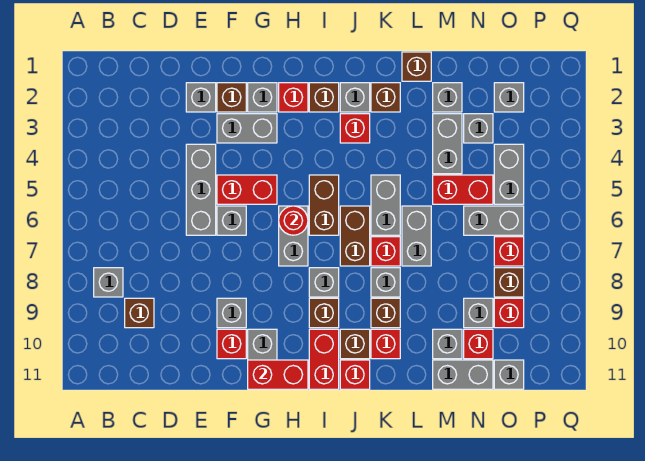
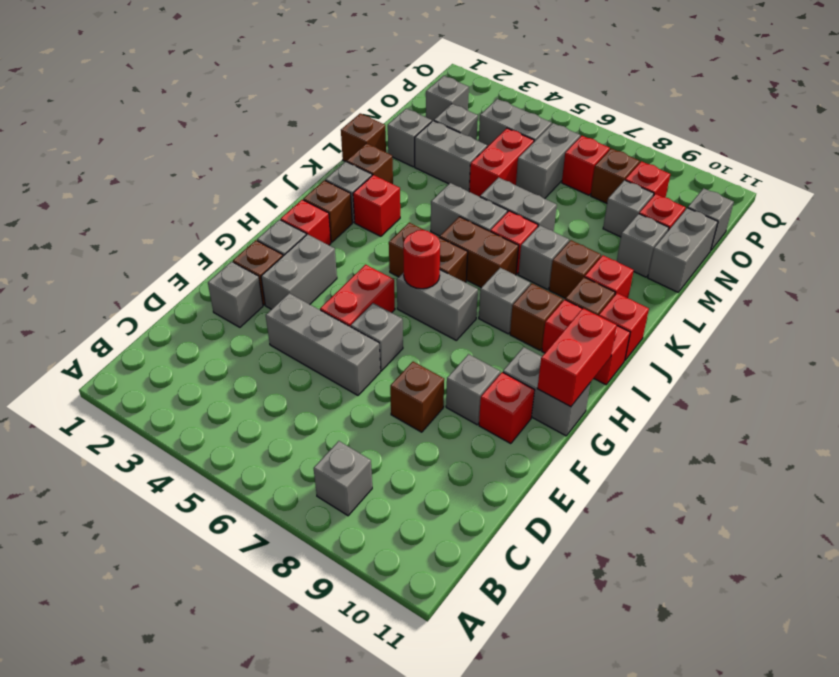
brown brick C9 level 1 -> brown brick E8 level 1

